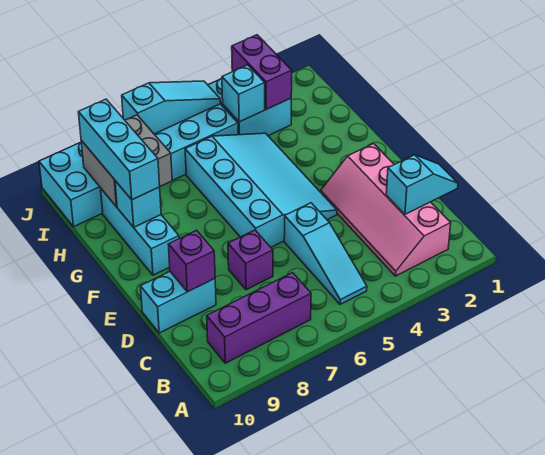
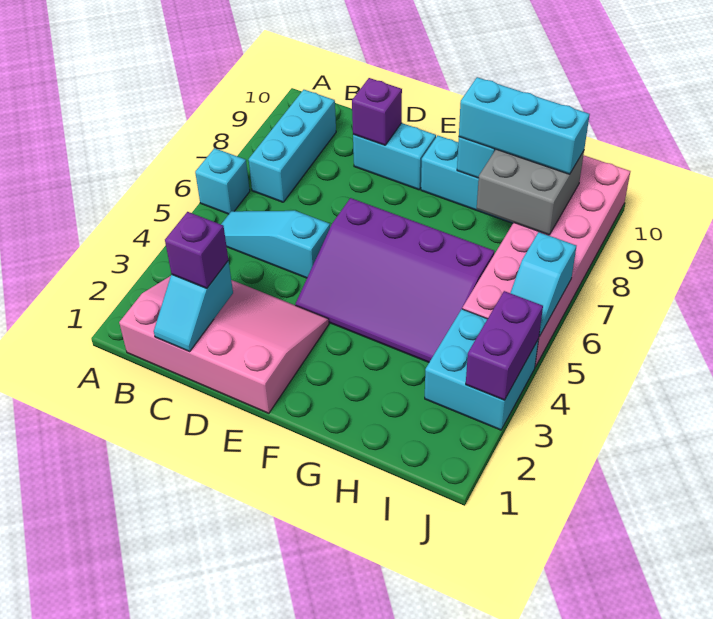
pink slope B2:E3 level 1 top 2 -> pink slope B1:E3 level 1 top 1
purple brick B7:B9 level 1 -> cyan brick B7:B9 level 1
purple brick D7 level 1 -> purple brick C2 level 3
cyan brick D9:D10 level 1 -> cyan brick D9:E9 level 1
cyan slope E4:H6 level 1 top 6 -> purple slope E4:H6 level 1 top 6
purple brick I3:J3 level 2 -> purple brick J3:J4 level 2
cyan brick I4 level 2 -> cyan brick A6 level 1
cyan brick I5:J10 level 1 -> pink brick I5:J10 level 1
cyan slope J5:J7 level 2 top 7 -> cyan slope J5:J6 level 2 top 6

